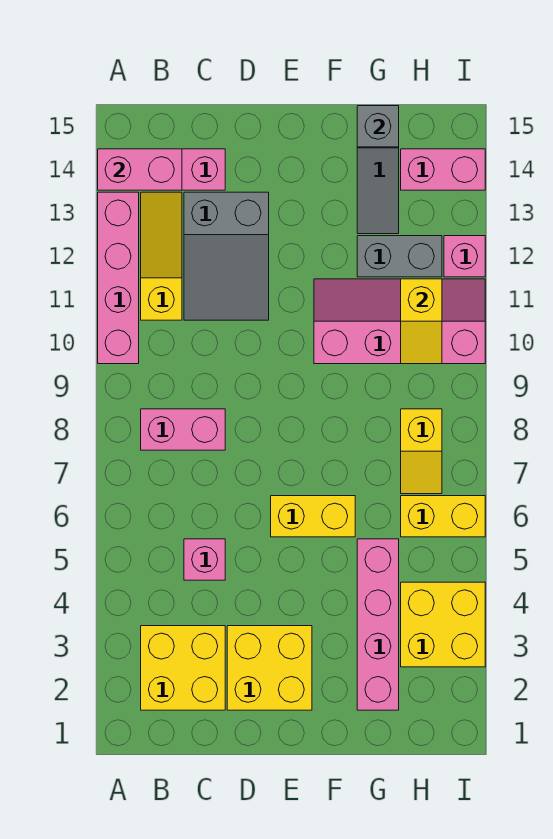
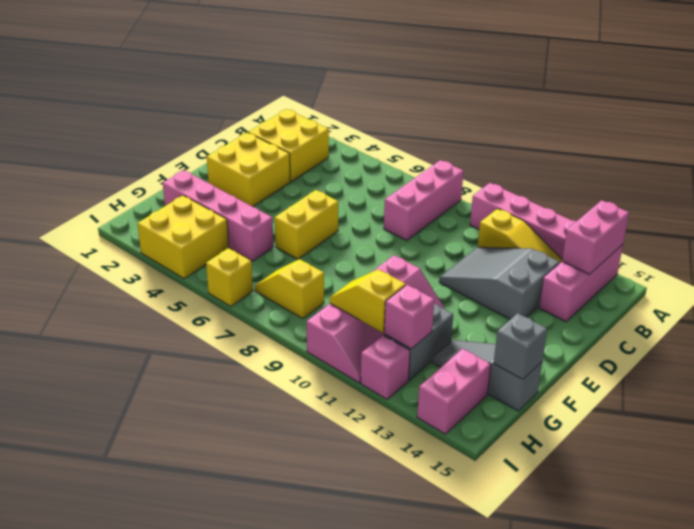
pink brick B8:C8 level 1 -> pink brick A8:C8 level 1
pink brick C5 level 1 -> pink brick H12 level 2
yellow brick H6:I6 level 1 -> yellow brick I6 level 1

